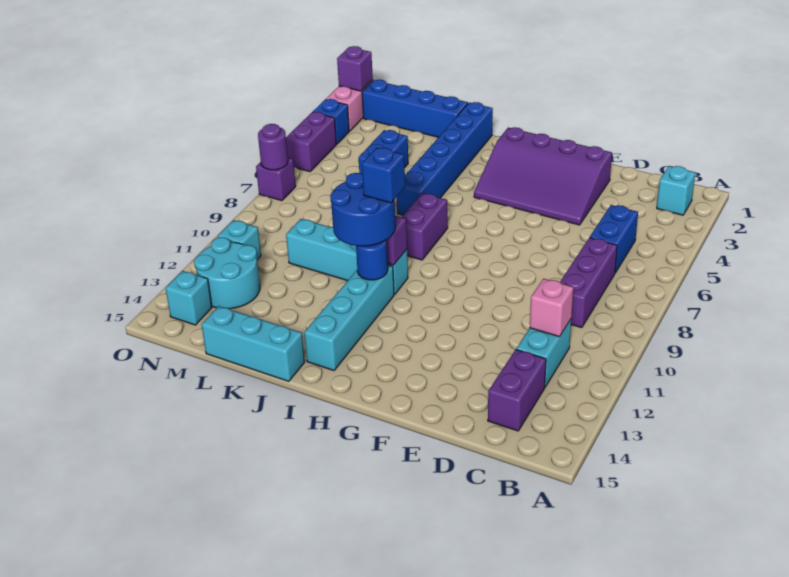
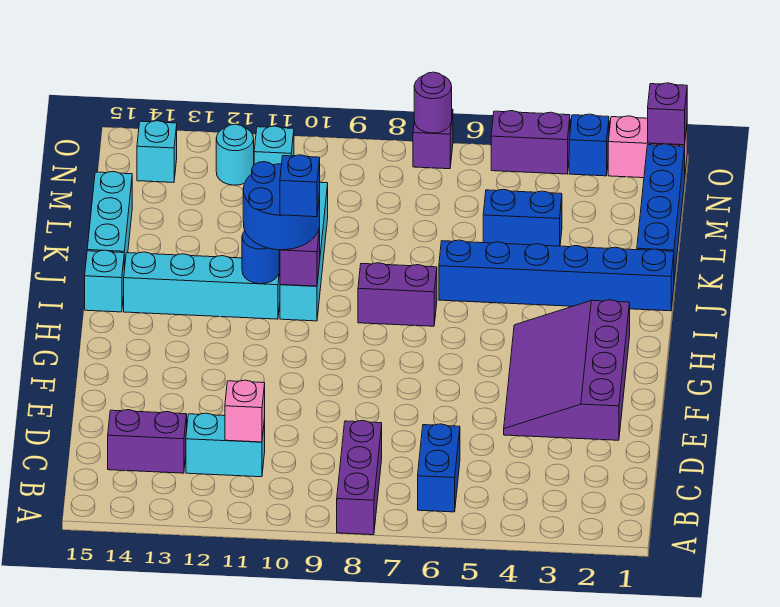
cyan brick B2 level 1 -> cyan brick I15 level 1
blue brick C5:C6 level 1 -> blue brick B6:C6 level 1
purple brick C7:C9 level 1 -> purple brick A8:C8 level 1
cyan round brick M12:N13 level 1 -> cyan round brick N12 level 1

